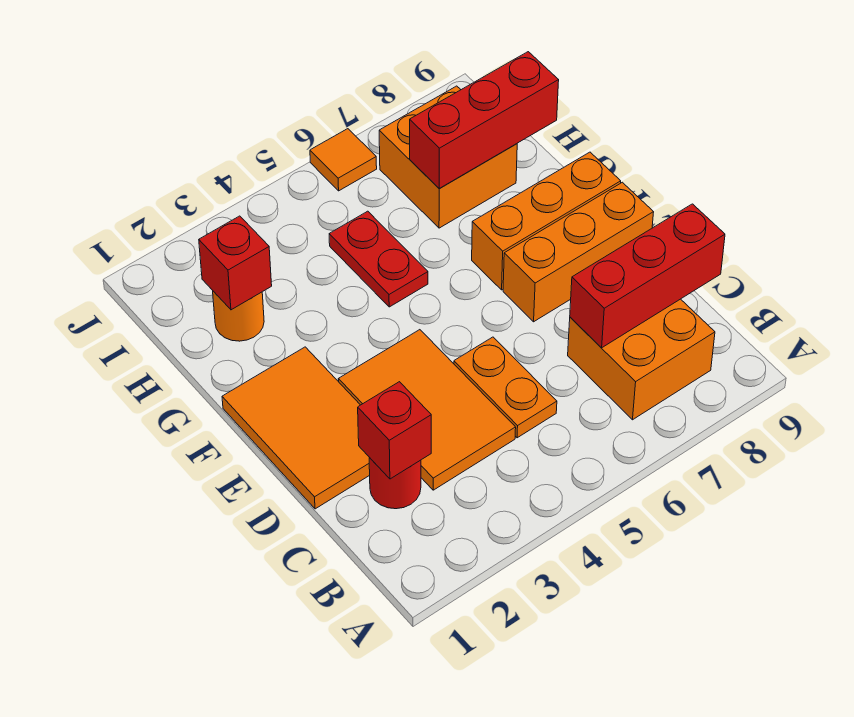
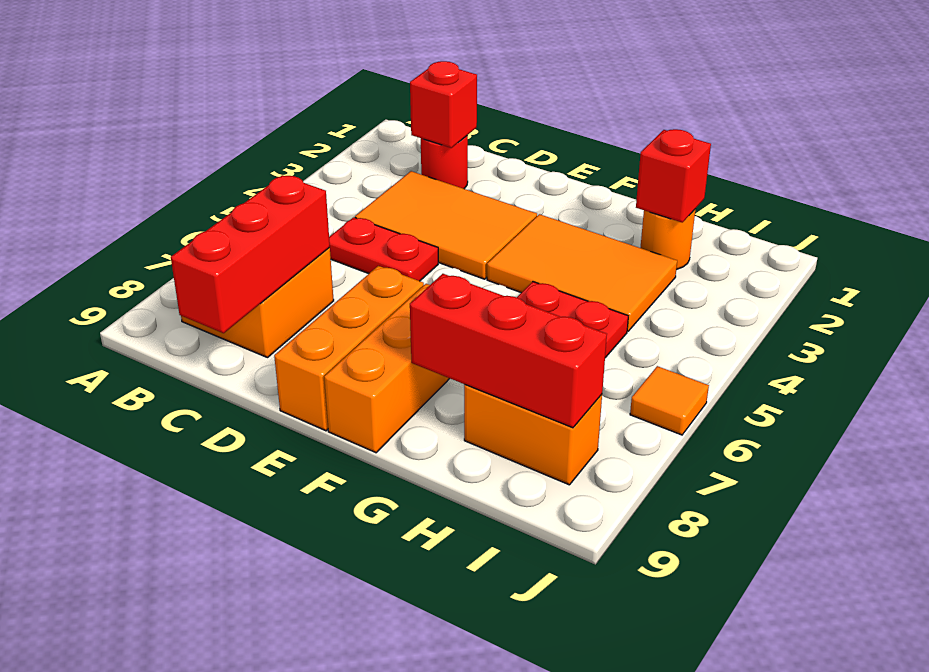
orange plate C5:D5 level 1 -> red plate C5:D5 level 1
orange tile D1:F2 level 1 -> orange tile F3:H4 level 1
orange brick H7:I8 level 1 -> orange brick H8:I8 level 1
red brick H7:H9 level 2 -> red brick G8:I8 level 2

